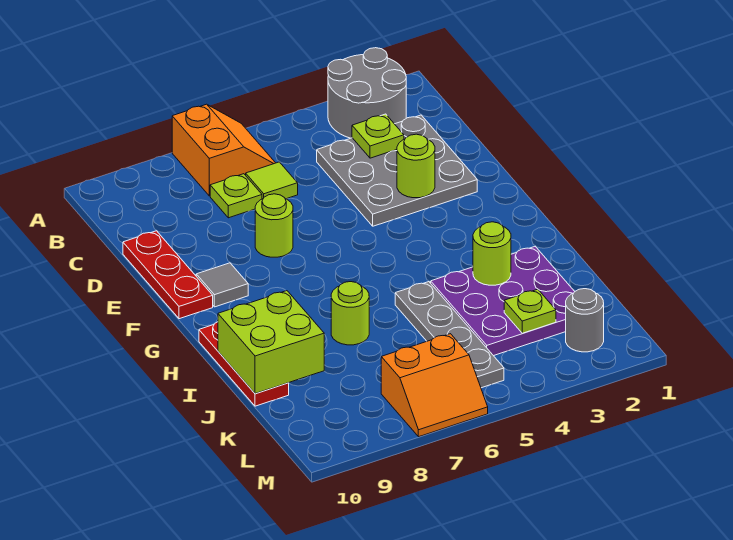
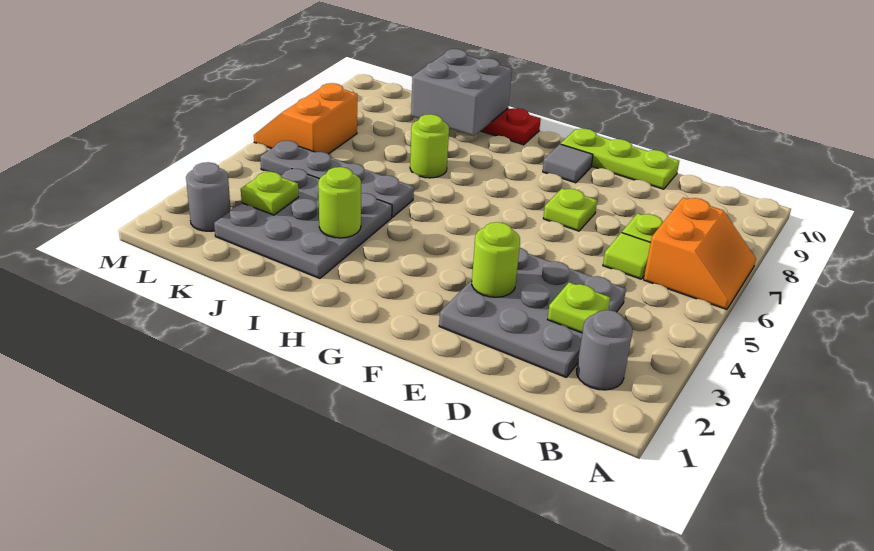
grey round brick A2:B3 level 1 -> grey round brick B2 level 1
orange slope A6:B7 level 1 top 7 -> orange slope A6:B7 level 1 top B
red plate D10:F10 level 1 -> lime plate D10:F10 level 1
lime round brick E7 level 1 -> lime plate E7 level 1
purple plate I2:K4 level 1 -> grey plate I2:K4 level 1
lime brick I9:J10 level 2 -> grey brick I9:J10 level 2

